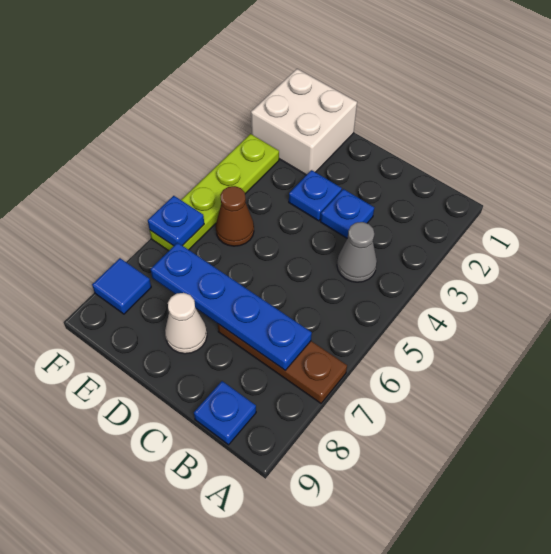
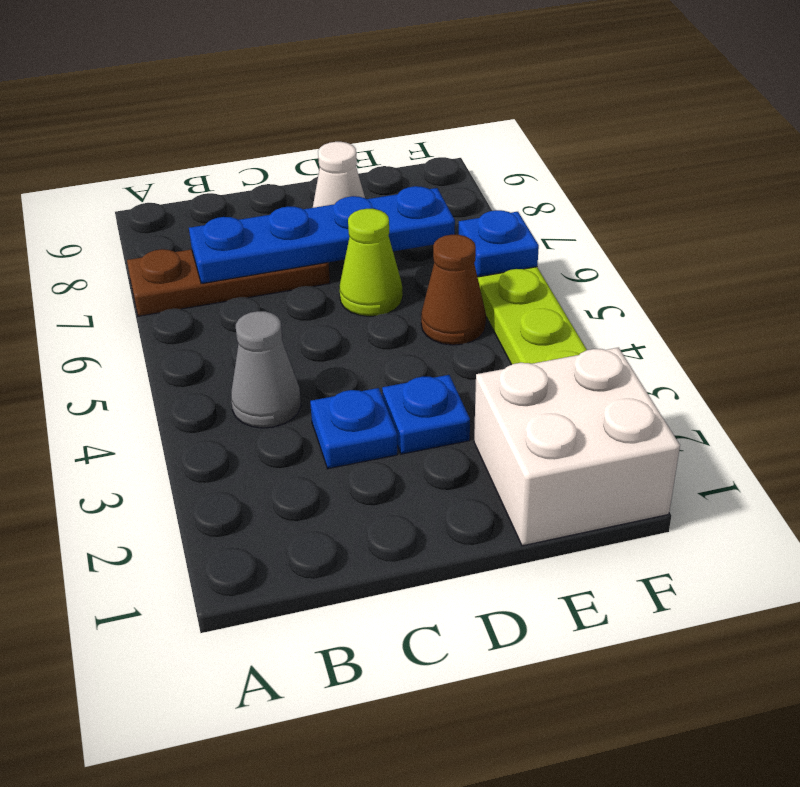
blue plate B9 level 1 -> none
none -> lime cone D6 level 1
blue tile F8 level 1 -> none

